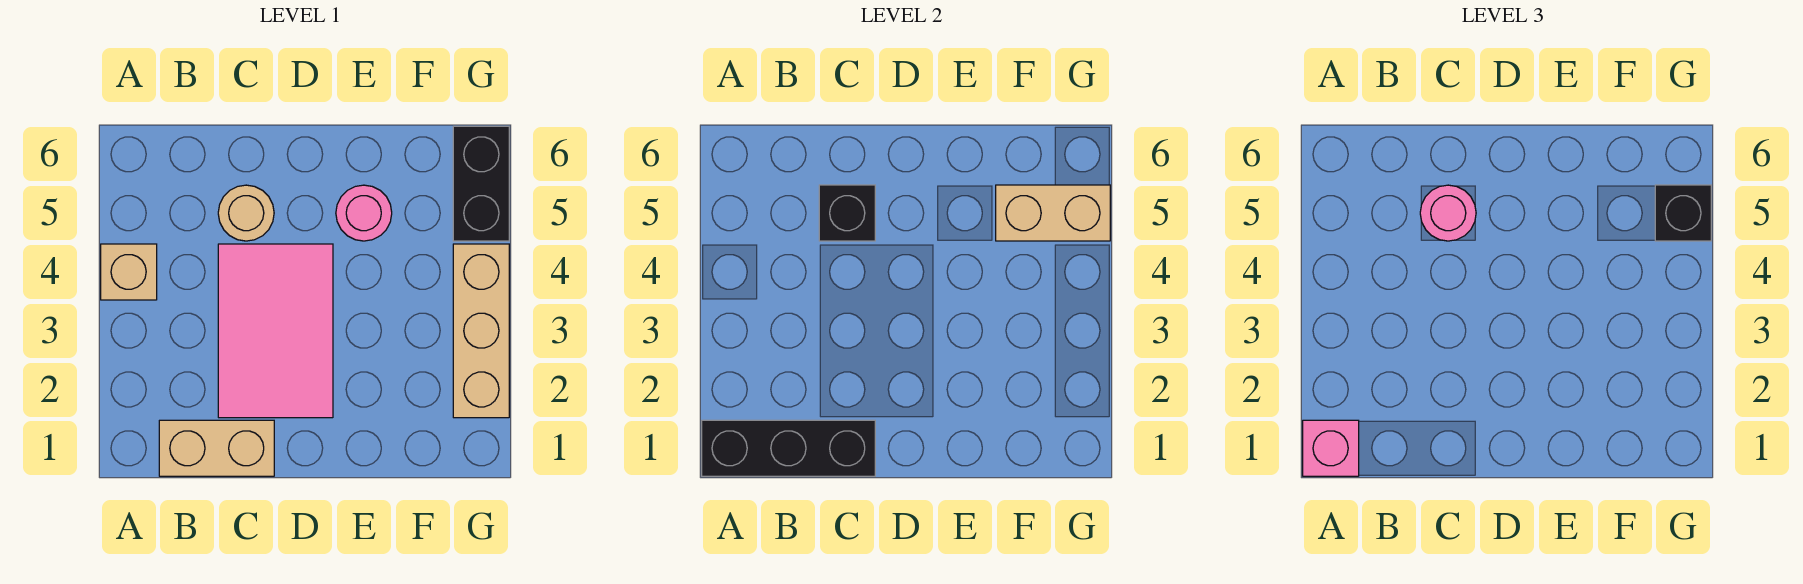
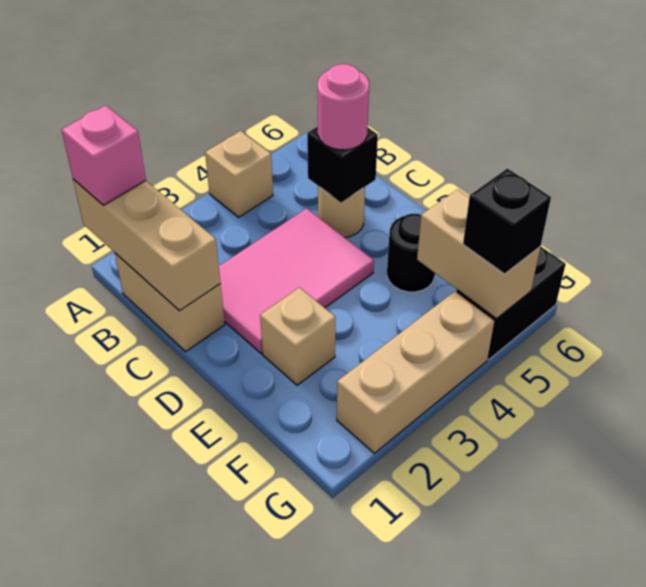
black brick A1:C1 level 2 -> tan brick A1:C1 level 2
none -> tan brick E2 level 1
pink round brick E5 level 1 -> black round brick E5 level 1

